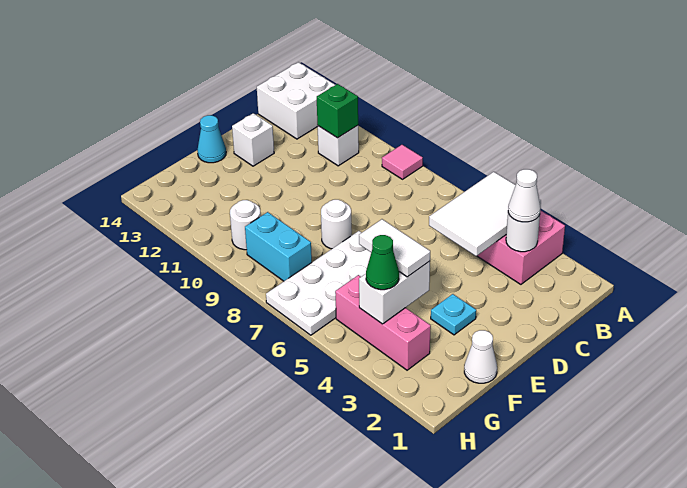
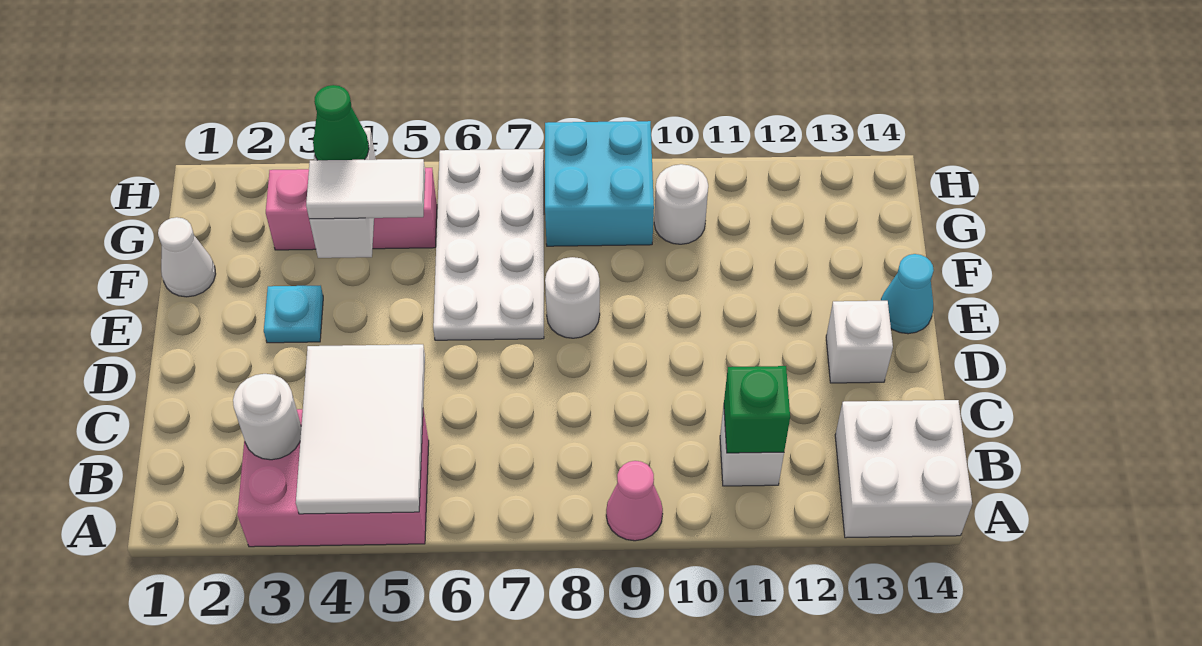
pink tile A9 level 1 -> pink cone A9 level 1
white cone B3 level 3 -> none
cyan brick G8:G9 level 1 -> cyan brick G8:H9 level 1

